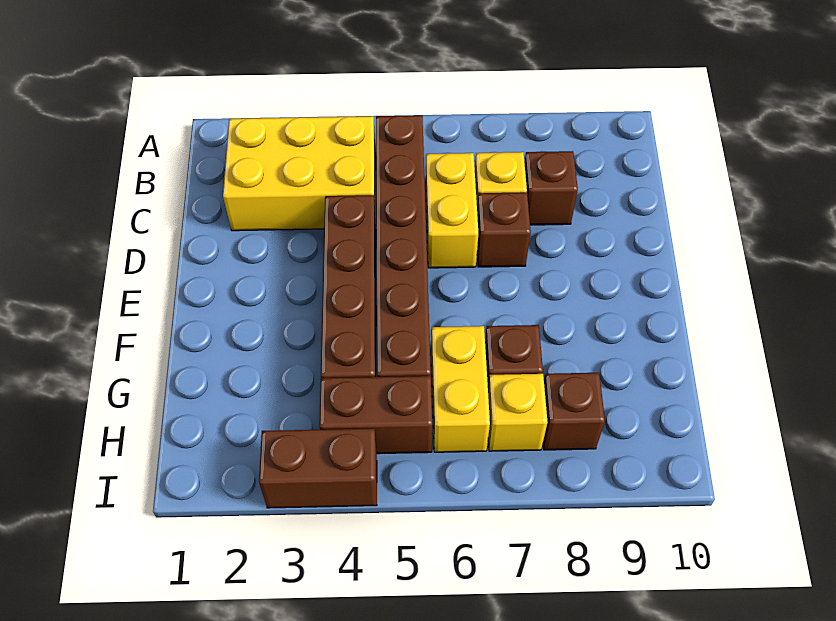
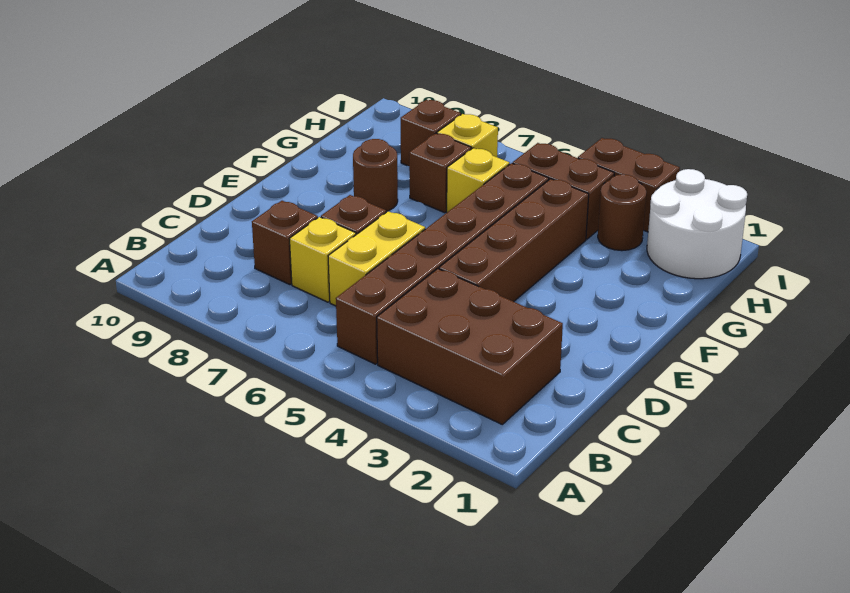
yellow brick B2:C4 level 1 -> brown brick B2:C4 level 1
none -> brown round brick F8 level 1
yellow brick G6:H6 level 1 -> yellow brick G6 level 1
none -> white round brick H1:I2 level 1
none -> brown round brick H3 level 1

